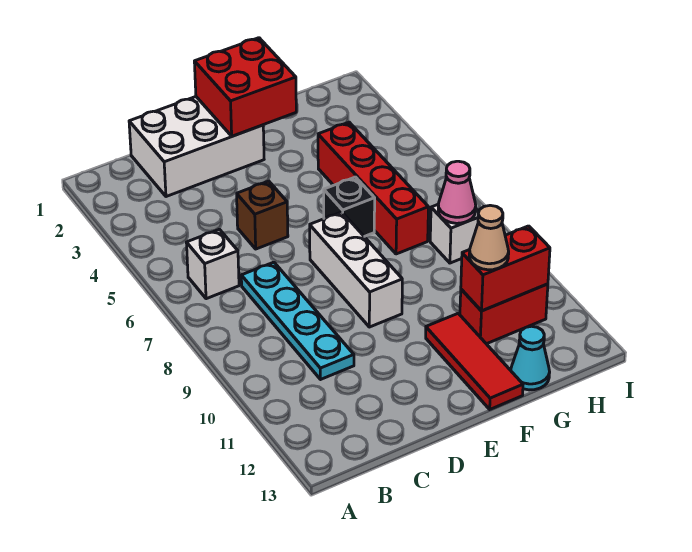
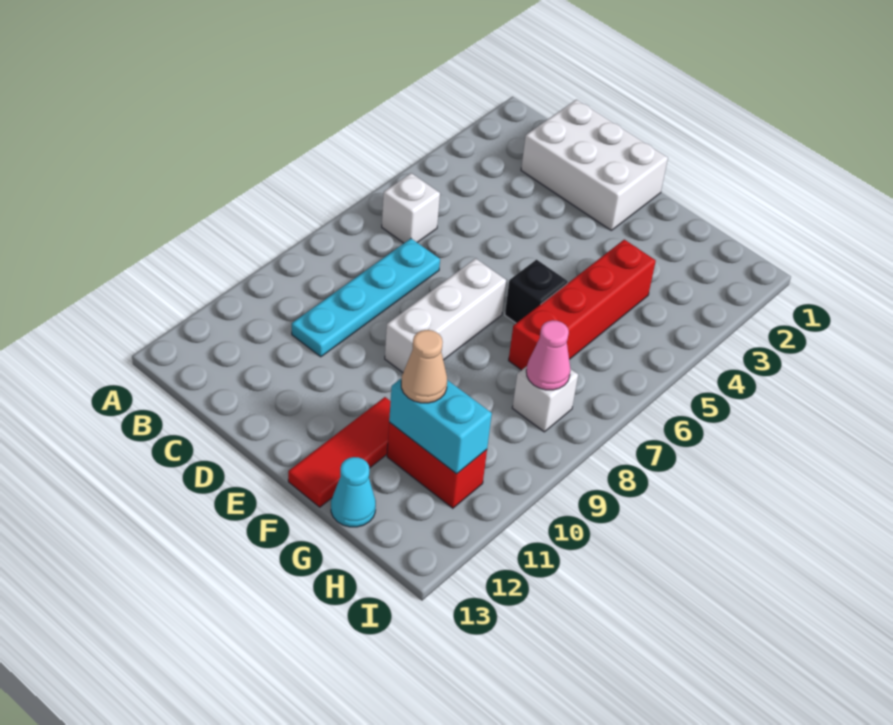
brown brick D5 level 1 -> none
red brick E1:F2 level 2 -> none
red brick G11:H11 level 2 -> cyan brick G11:H11 level 2

